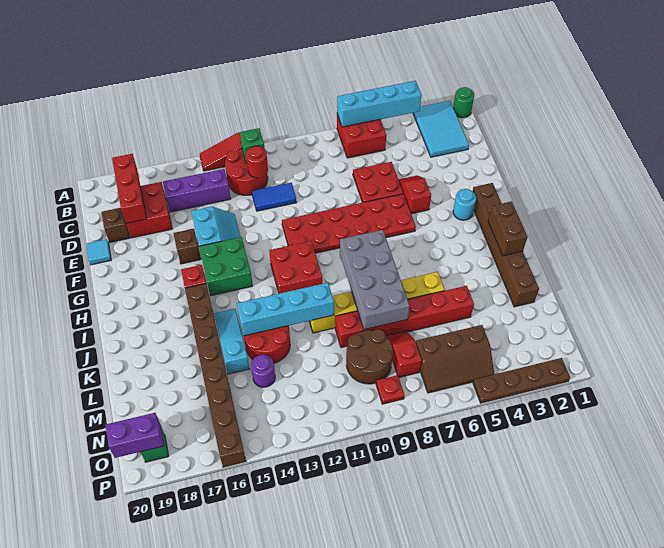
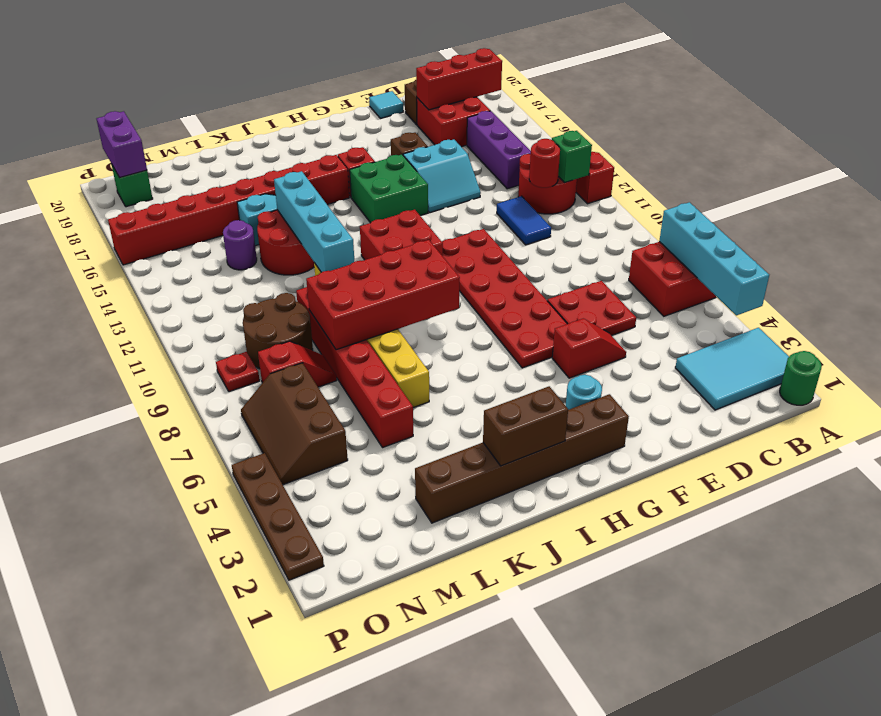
grey brick I8:L9 level 2 -> red brick I8:L9 level 2
brown brick I16:P16 level 1 -> red brick I16:P16 level 1

